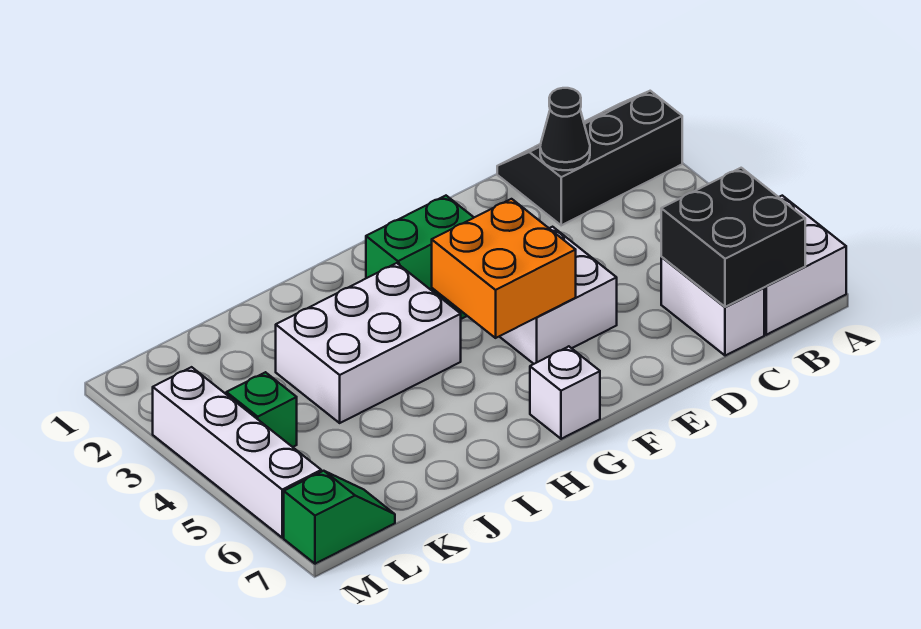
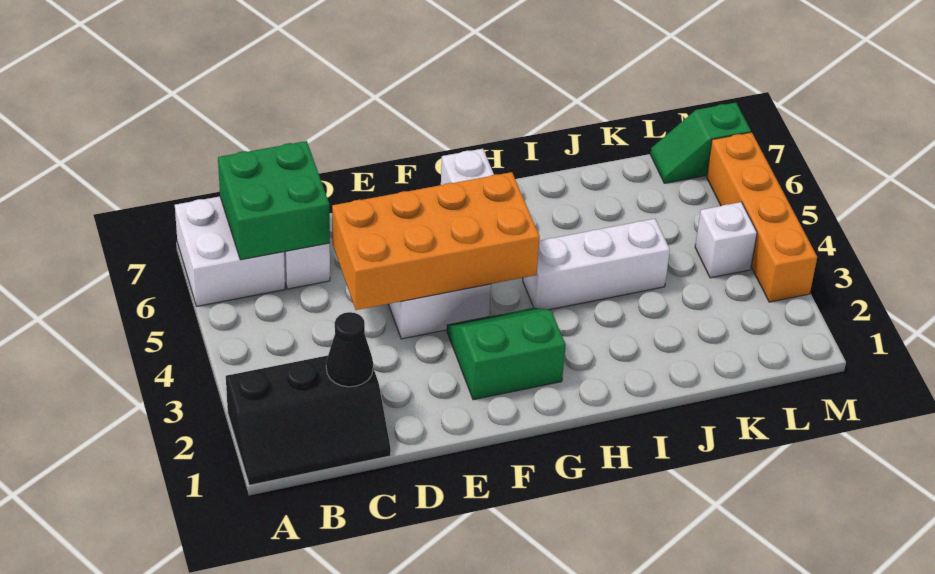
black brick B6:C7 level 2 -> green brick B6:C7 level 2
orange brick F4:G5 level 2 -> orange brick D4:G5 level 2
white brick H3:J4 level 1 -> white brick H4:J4 level 1
green brick L4 level 1 -> white brick L4 level 1
white brick M3:M6 level 1 -> orange brick M3:M6 level 1

